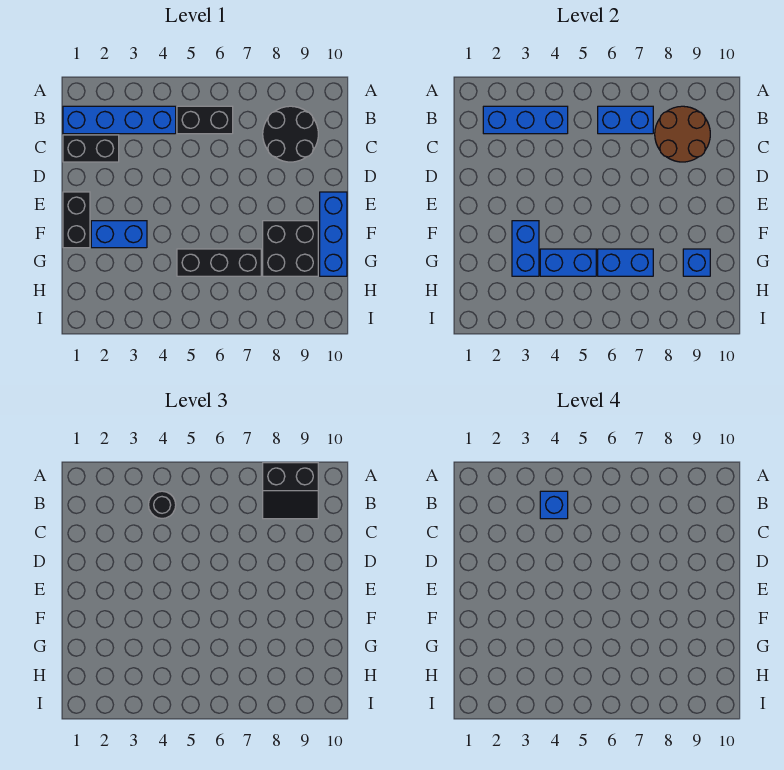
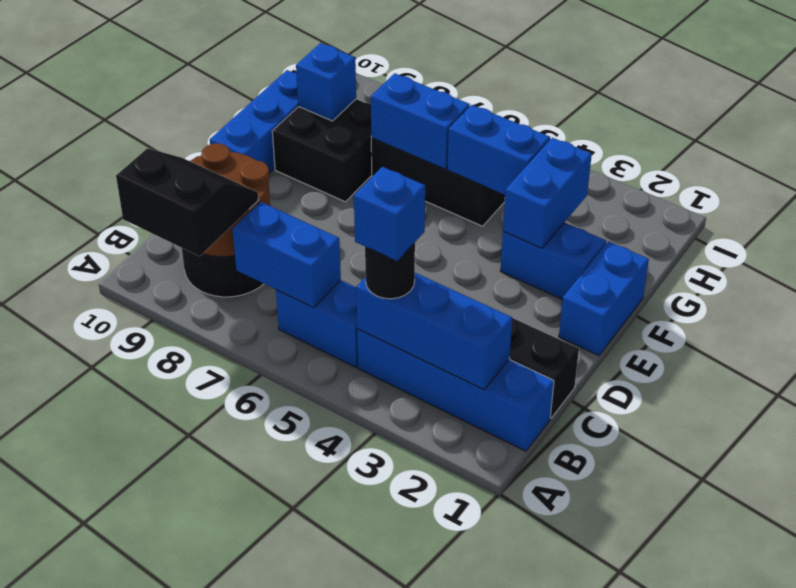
black brick B5:B6 level 1 -> blue brick B5:B6 level 1
black brick E1:F1 level 1 -> blue brick E1:F1 level 1

